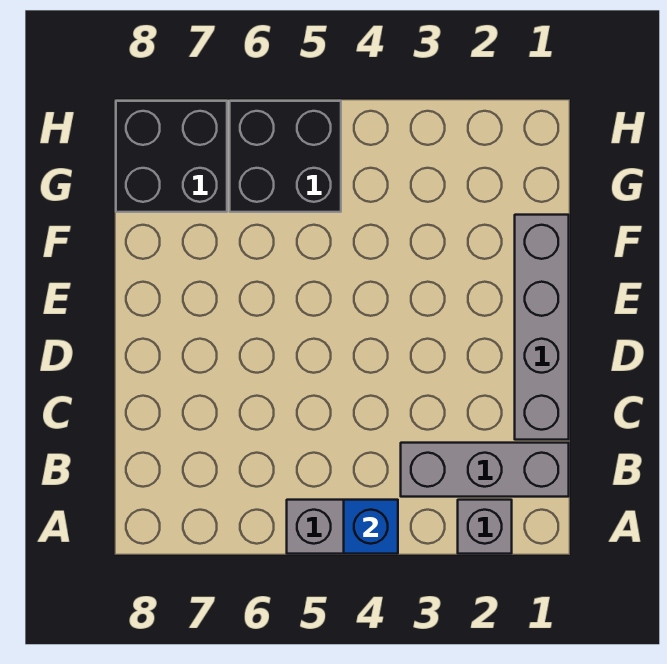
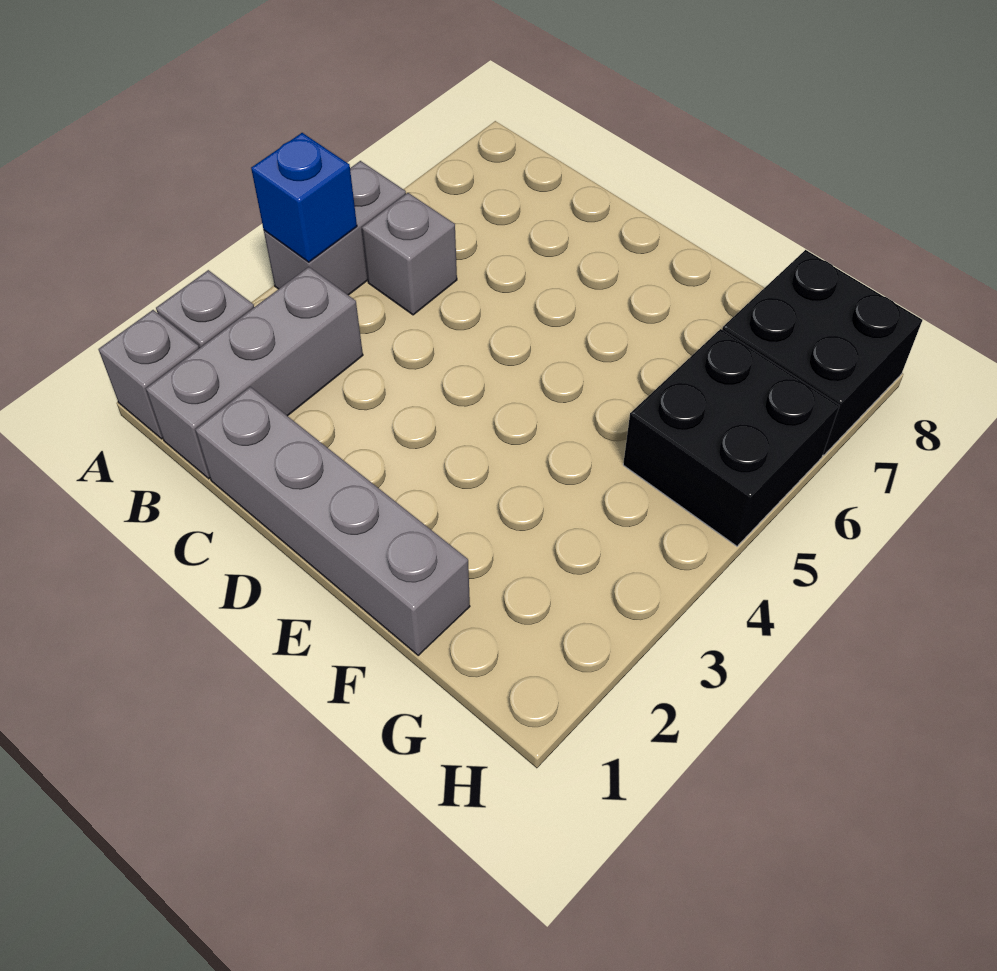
none -> grey brick A1 level 1
none -> grey brick B5 level 1

